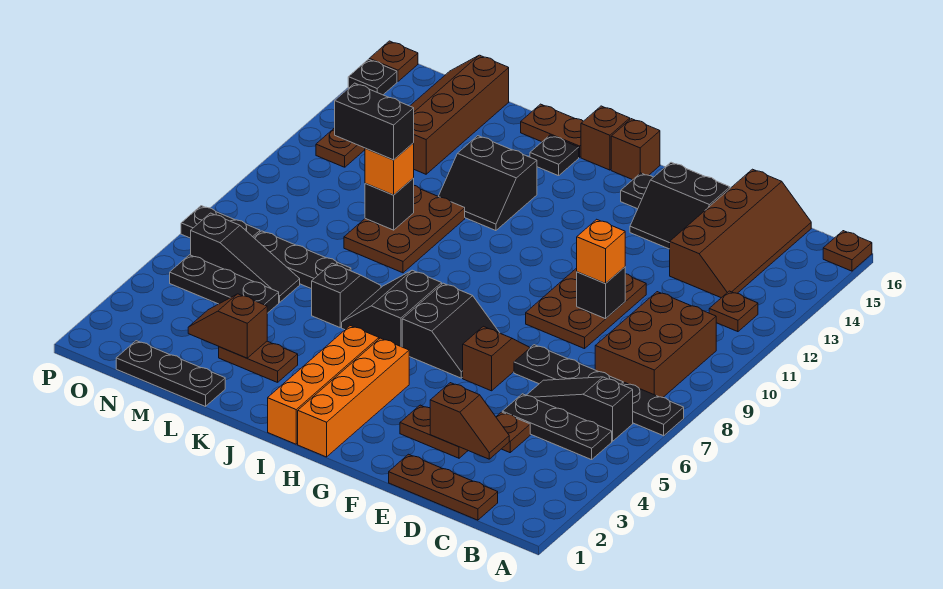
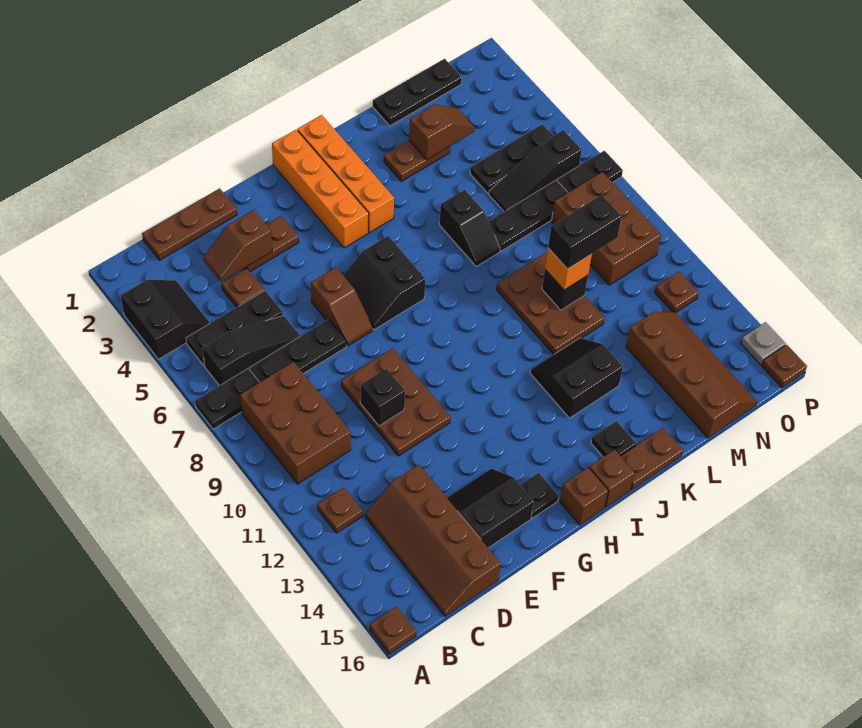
orange brick E10 level 3 -> none
black slope I6:J7 level 1 top I -> black slope A3:B4 level 1 top A
none -> brown brick N8:O10 level 1
black plate P15 level 1 -> grey plate P15 level 1

